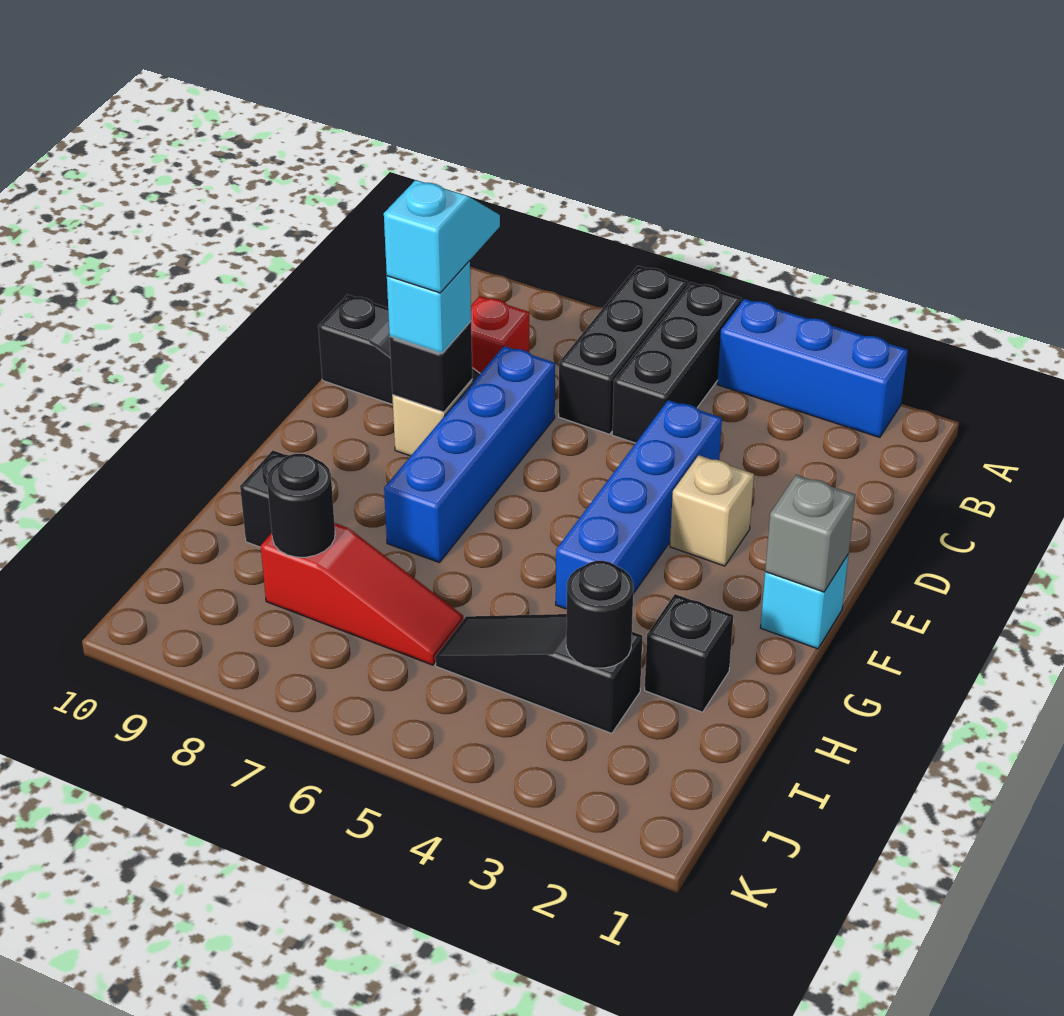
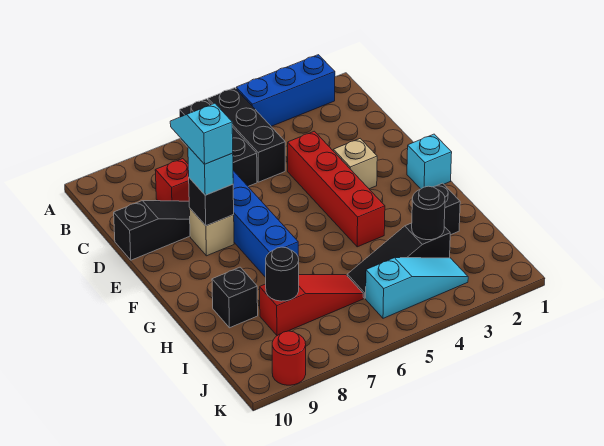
blue brick D4:G4 level 1 -> red brick D4:G4 level 1
grey brick F1 level 2 -> none
none -> cyan slope J3:J5 level 1 top 5
none -> red round brick K9 level 1

